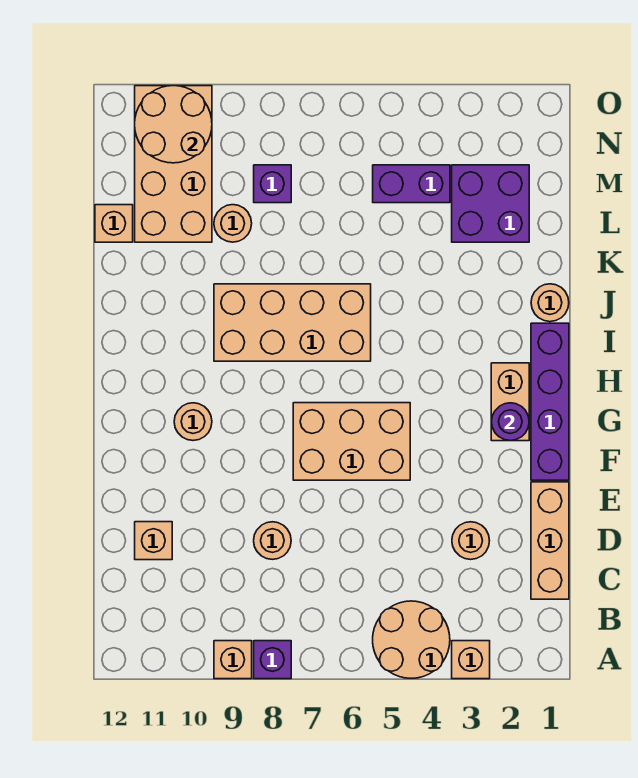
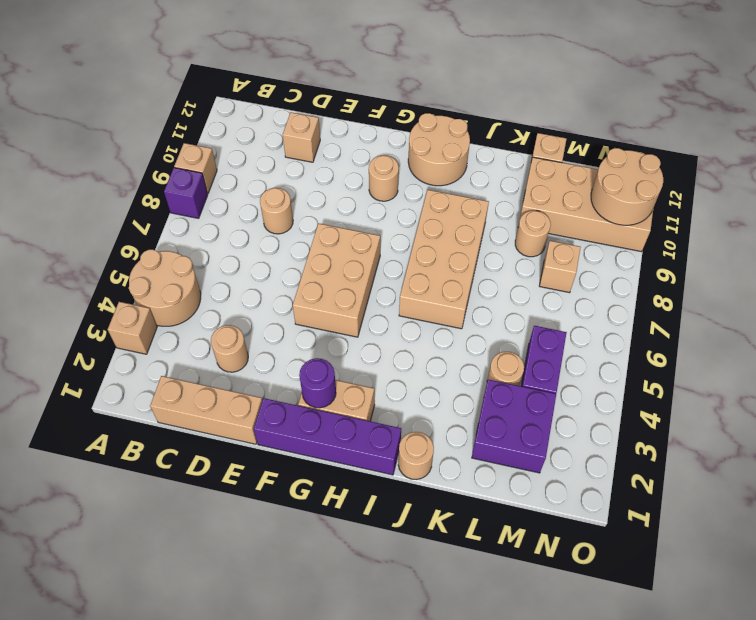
none -> tan round brick H11:I12 level 1
none -> tan round brick L4 level 1
purple brick M8 level 1 -> tan brick M8 level 1

